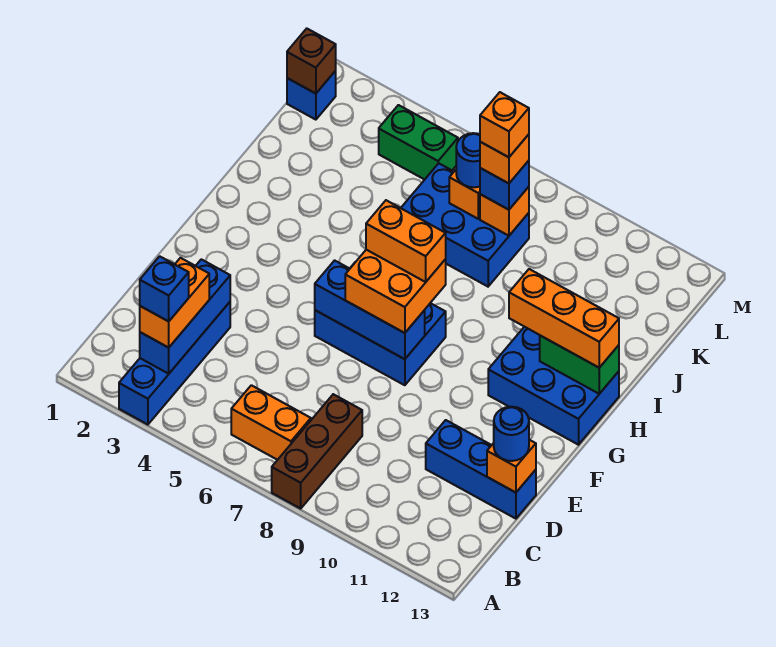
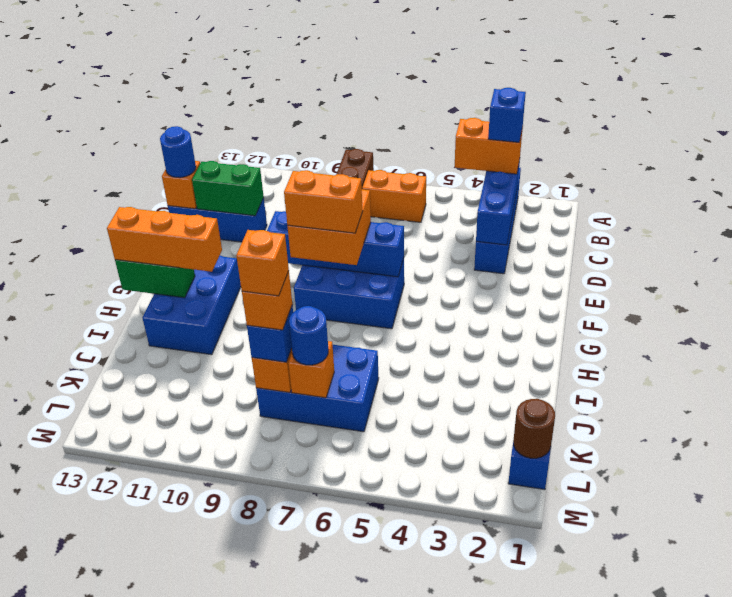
orange brick B3:C3 level 3 -> orange brick B3:B4 level 3
blue brick F6:F8 level 2 -> blue brick F6:F9 level 2
blue brick G11:H13 level 1 -> blue brick G11:I12 level 1
brown brick L1 level 2 -> brown round brick L1 level 2
green brick L4:L5 level 1 -> green brick D11:D12 level 2

